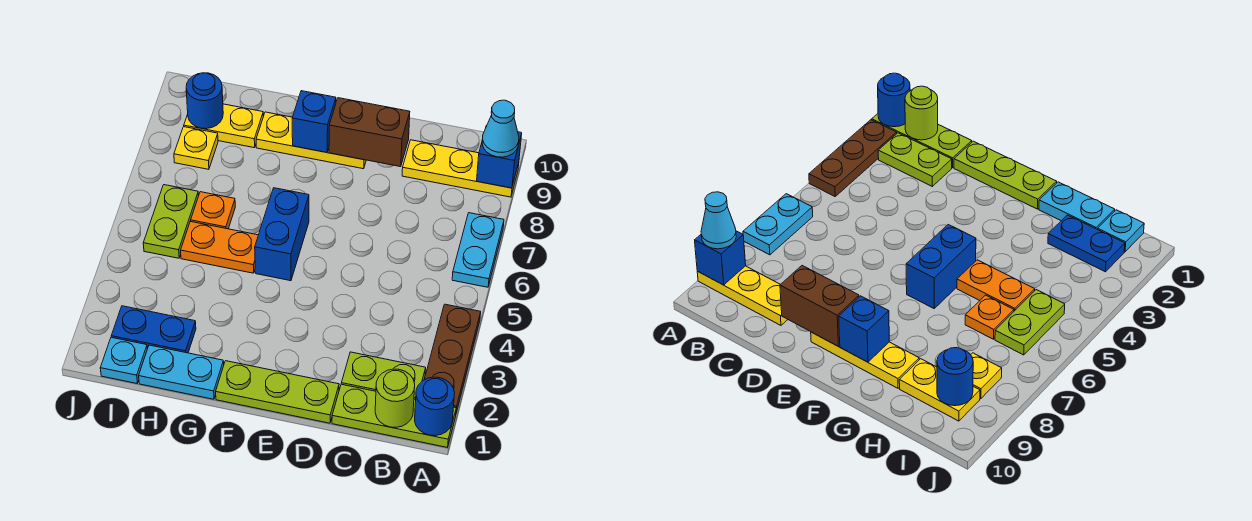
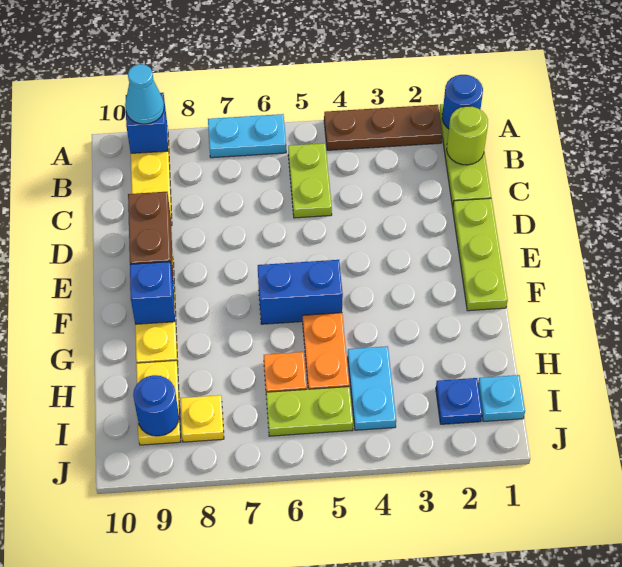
lime plate B2:C2 level 1 -> lime plate B5:C5 level 1
cyan plate G1:H1 level 1 -> cyan plate H4:I4 level 1
blue plate H2:I2 level 1 -> blue plate I2 level 1

